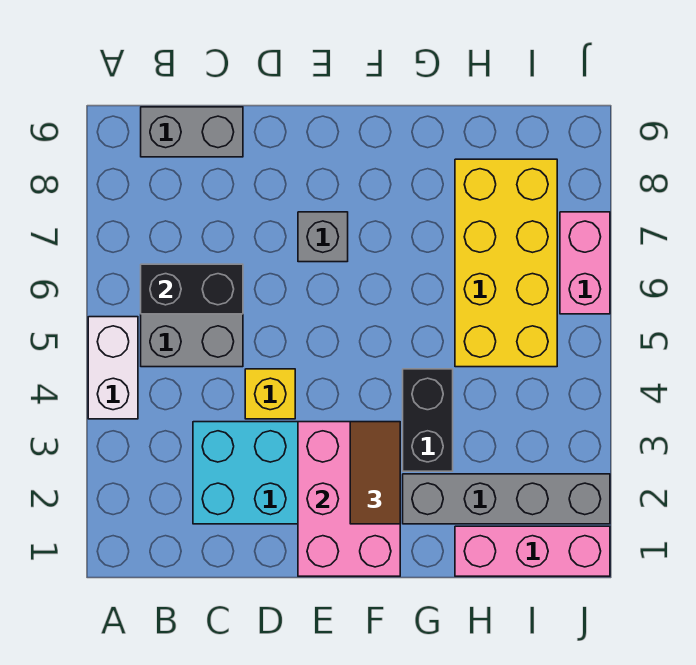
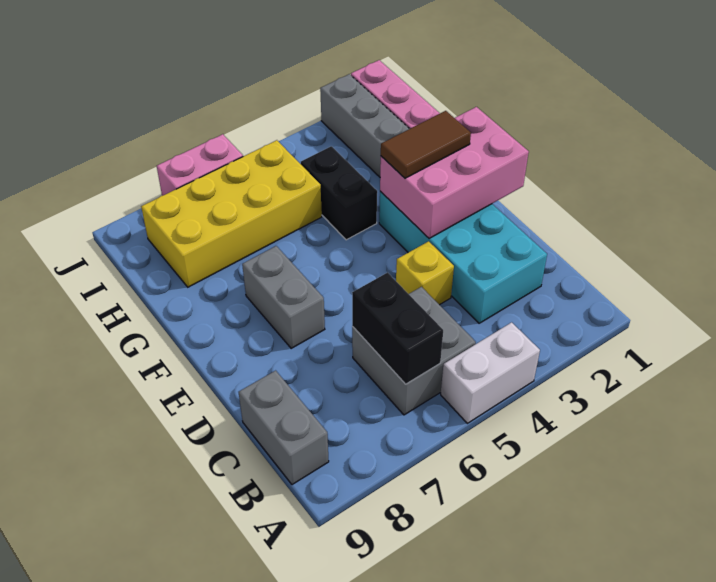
grey brick E7 level 1 -> grey brick E7:F7 level 1
black brick G3:G4 level 1 -> black brick G4:H4 level 1

